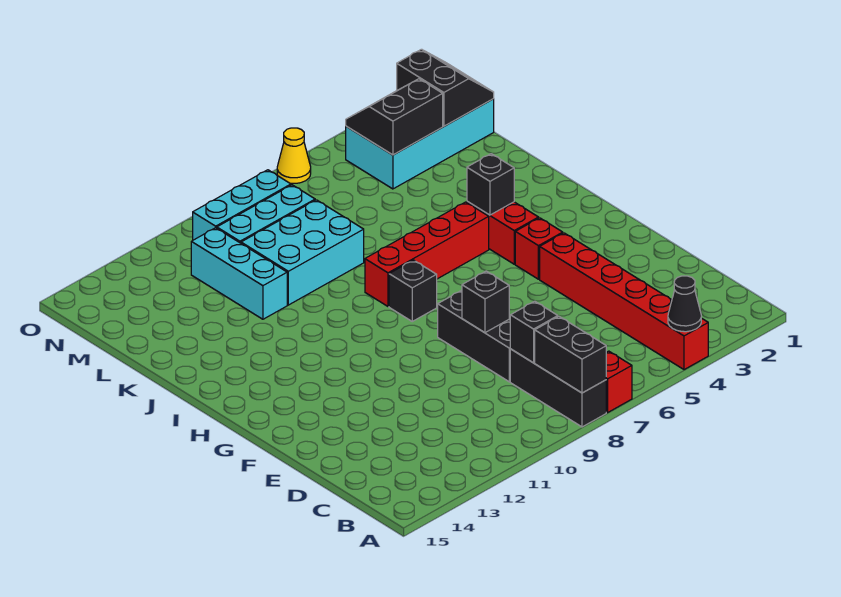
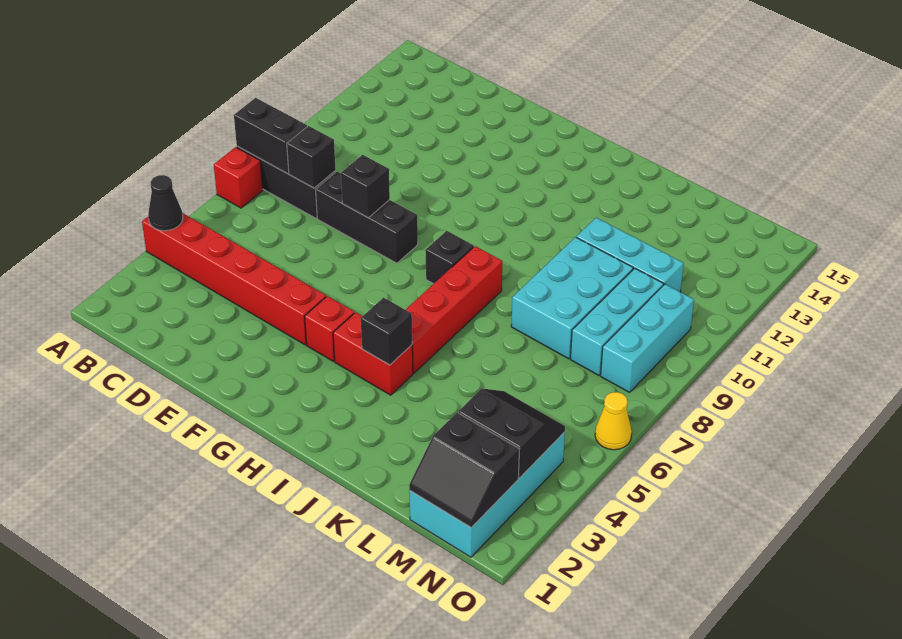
black slope M3:N4 level 2 top M -> black slope M3:N4 level 2 top 3

